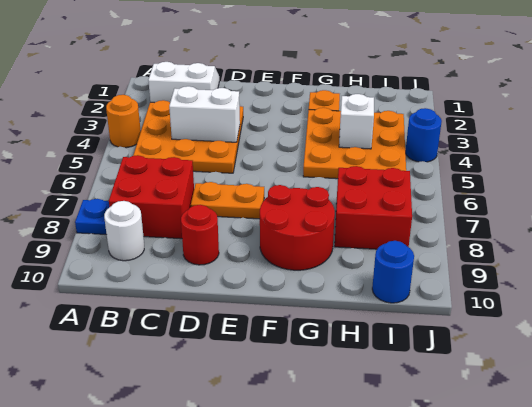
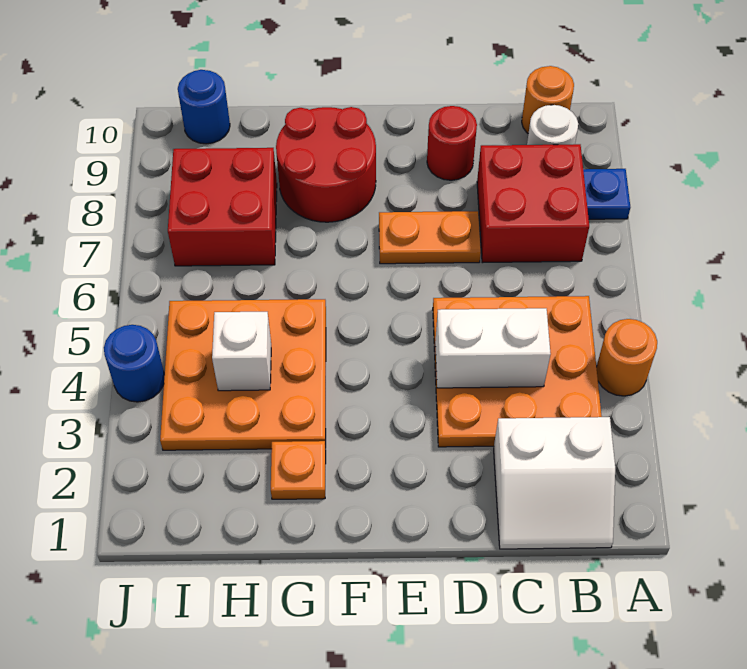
none -> orange round brick B10 level 1

